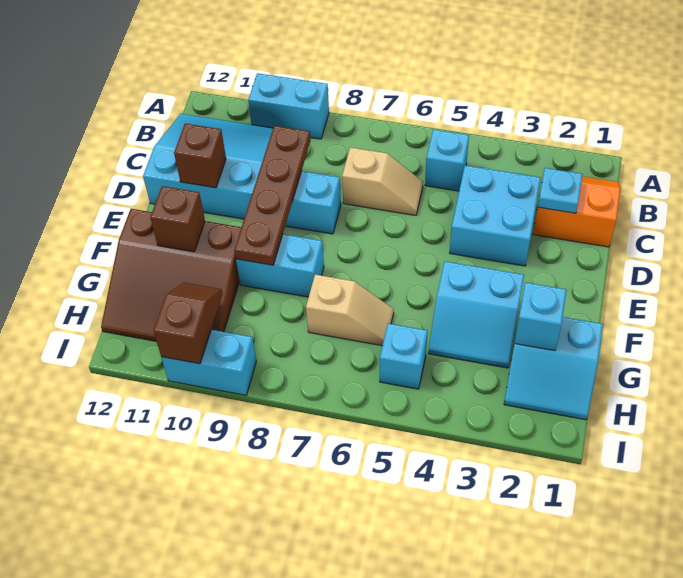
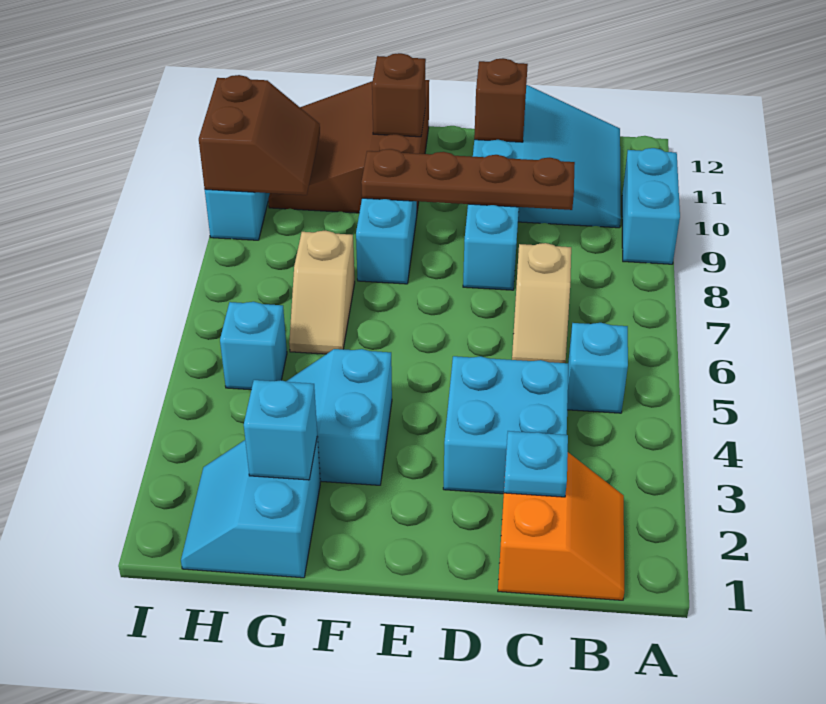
brown slope H10:I10 level 2 top I -> brown slope H9:I10 level 2 top I

